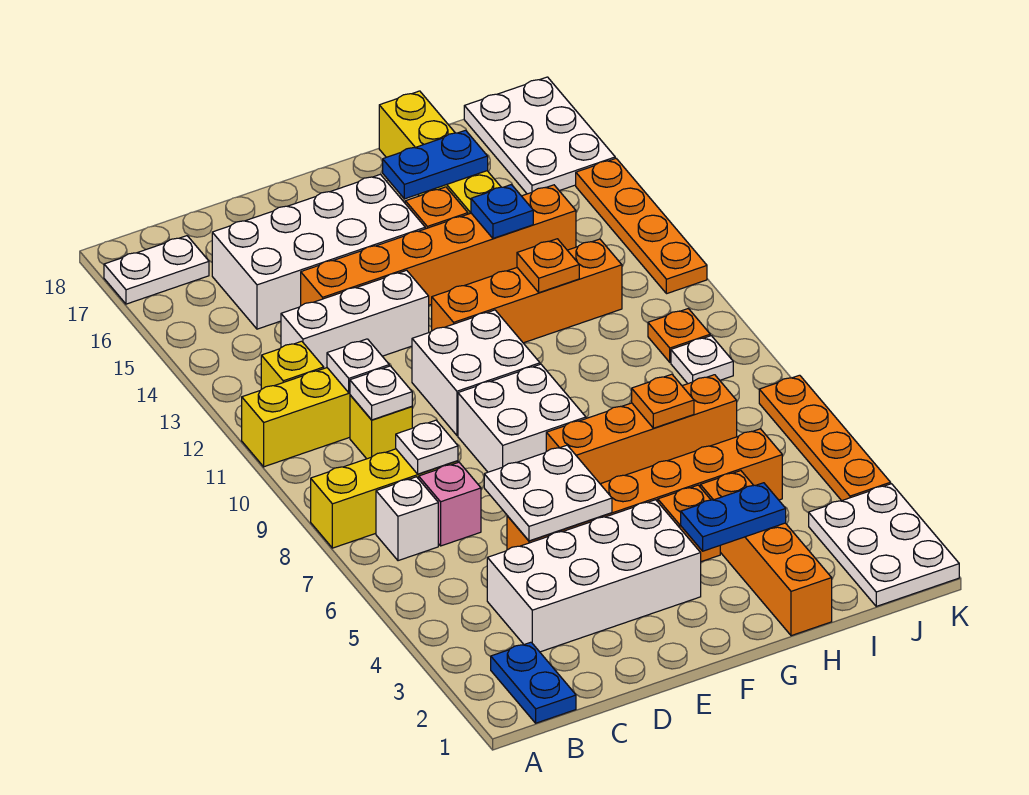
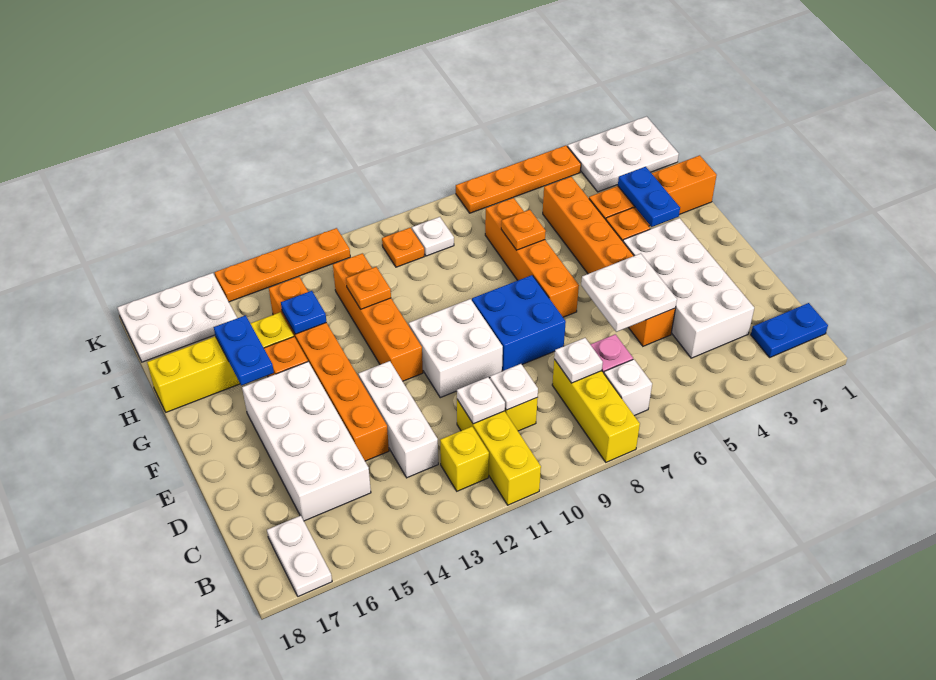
white brick E8:F9 level 1 -> blue brick E8:F9 level 1

